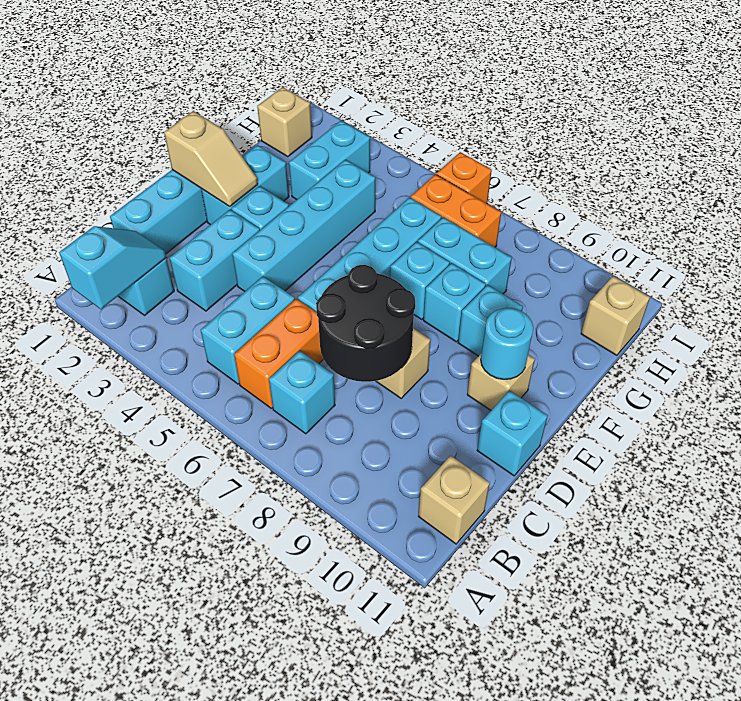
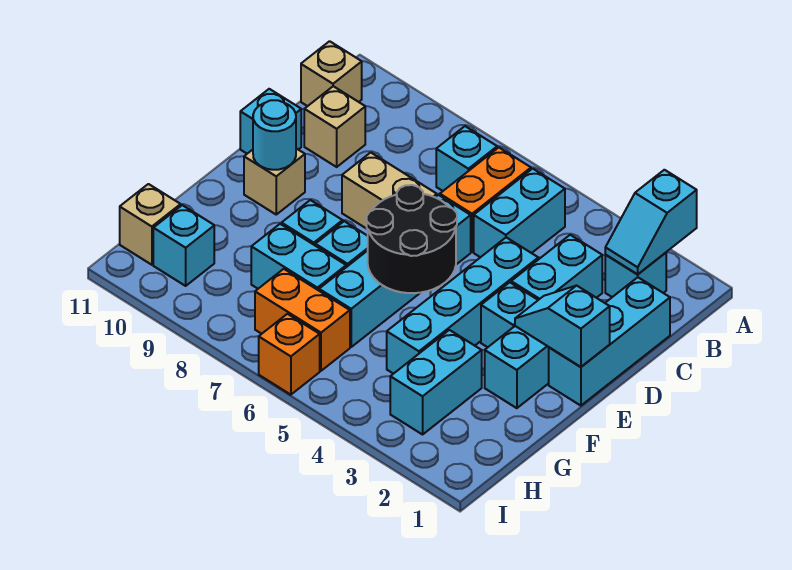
black round brick C7:D8 level 2 -> black round brick E5:F6 level 2
tan slope E1:E2 level 2 top 1 -> cyan slope E1:E2 level 2 top 1
cyan brick F9 level 1 -> cyan brick H10 level 1
tan brick H1 level 1 -> tan brick C10 level 1

